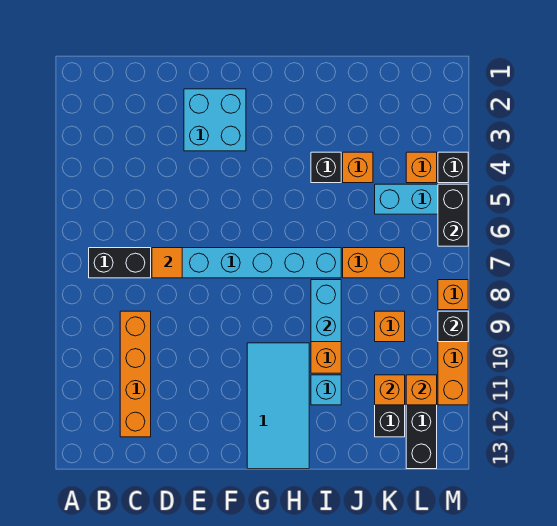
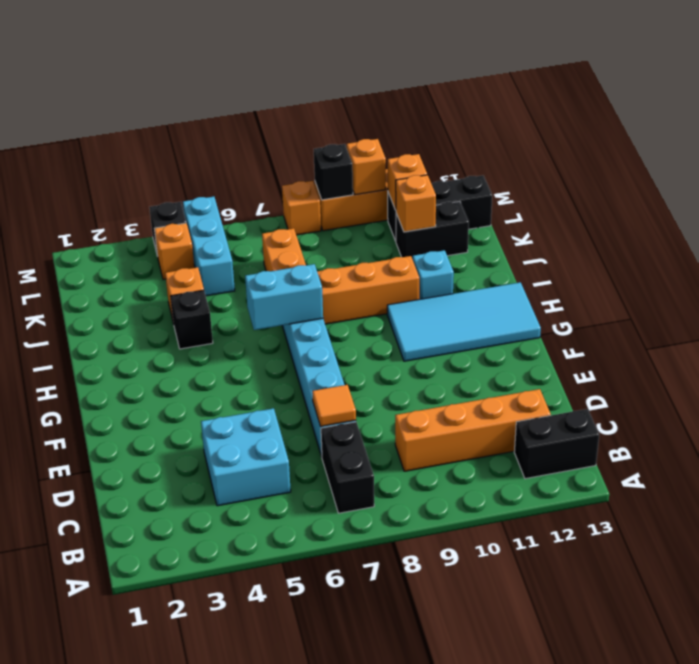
cyan brick E2:F3 level 1 -> cyan brick C4:D5 level 1
cyan brick I8:I9 level 2 -> cyan brick H6:H7 level 2
orange brick K9 level 1 -> orange brick M10 level 2
black brick M5:M6 level 2 -> black brick B12:B13 level 1

